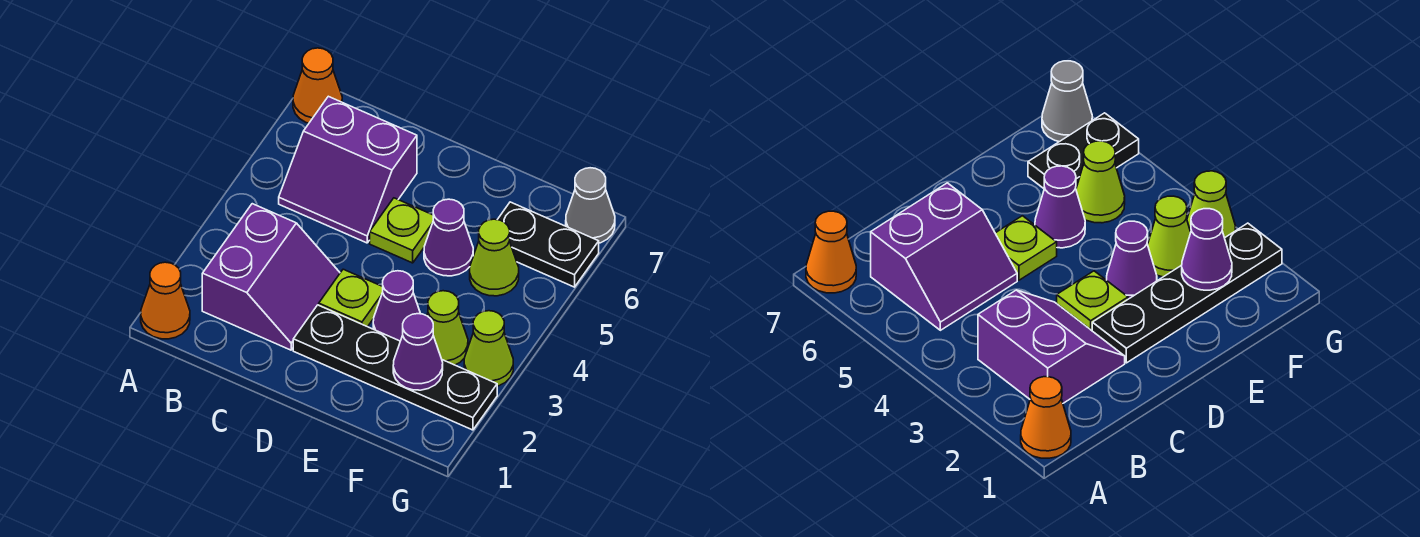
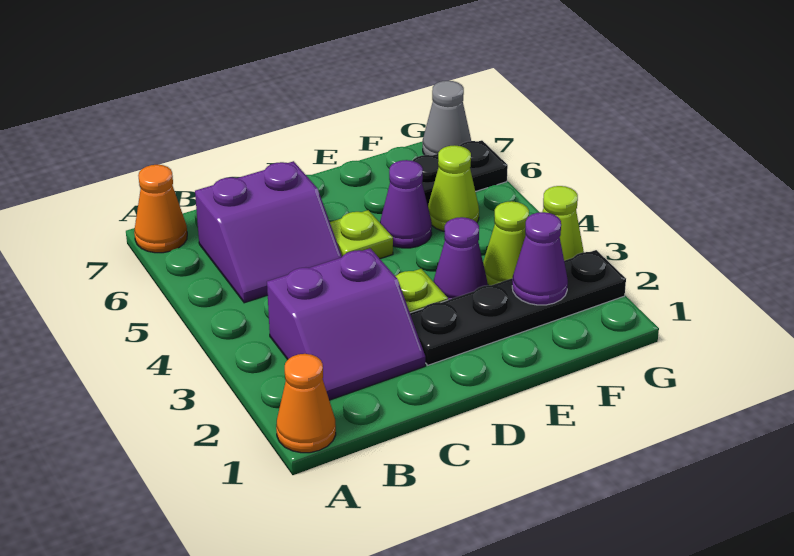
purple slope B2:C3 level 1 top B -> purple slope B2:C3 level 1 top 3

